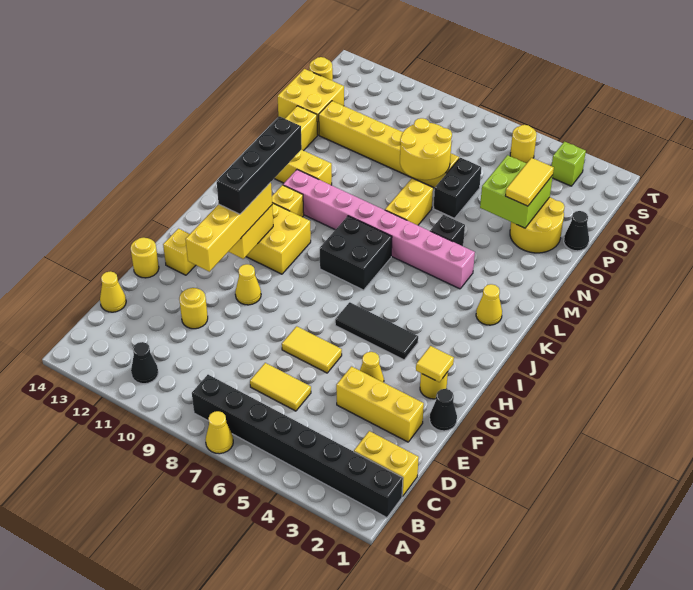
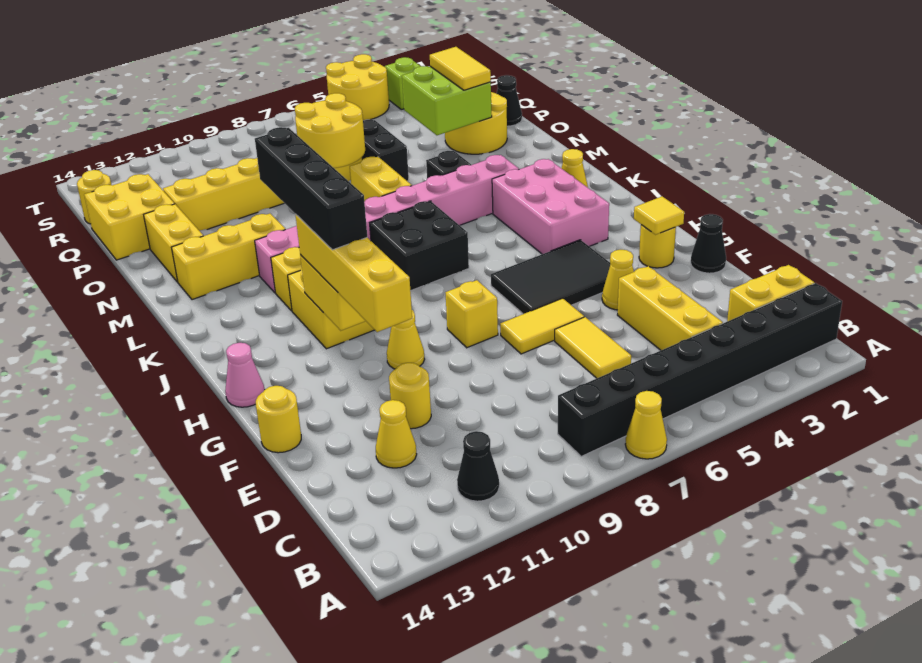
yellow tile D6:D7 level 1 -> yellow tile D6:E6 level 1
yellow cone D14 level 1 -> yellow cone D12 level 1
yellow brick E2:E4 level 1 -> yellow brick C4:E4 level 1
yellow brick G13 level 1 -> yellow brick G8 level 1
black tile H4:H6 level 1 -> black tile G4:H6 level 1
none -> pink cone H14 level 1
none -> pink brick I3:K4 level 1
yellow round brick S5 level 1 -> yellow round brick S4:T5 level 1

